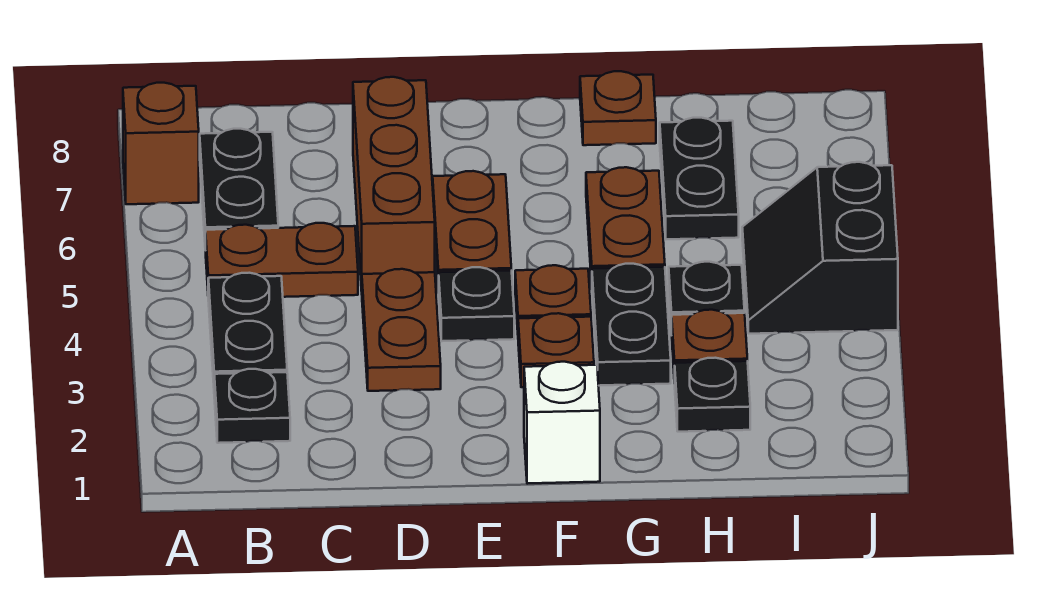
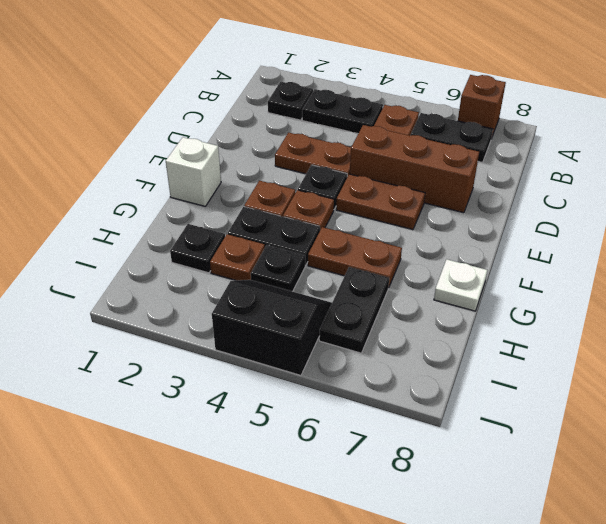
brown plate G8 level 1 -> white plate G8 level 1
black plate H6:H7 level 1 -> black plate H6:I6 level 1

